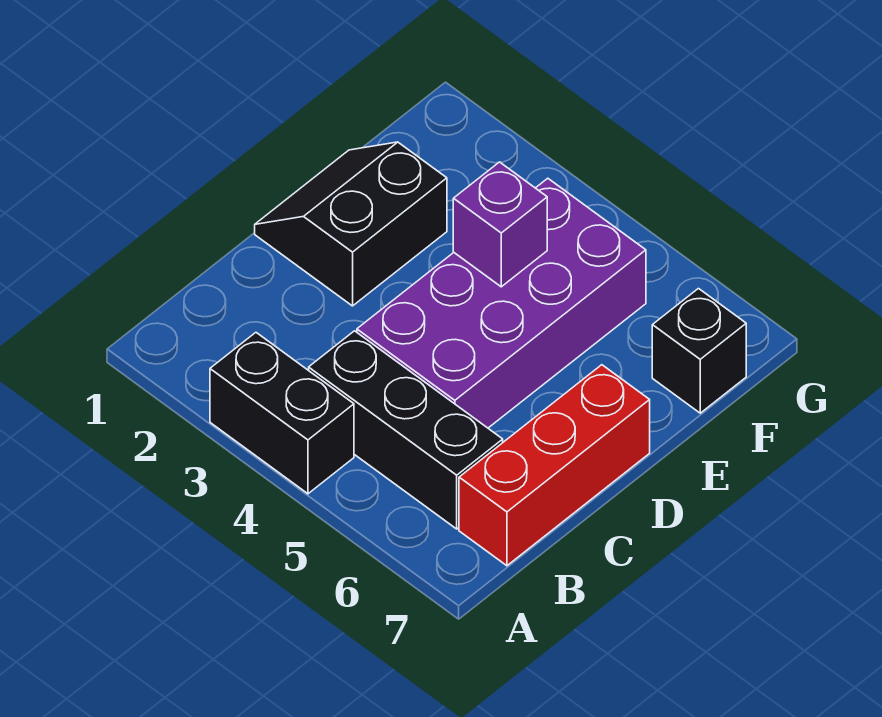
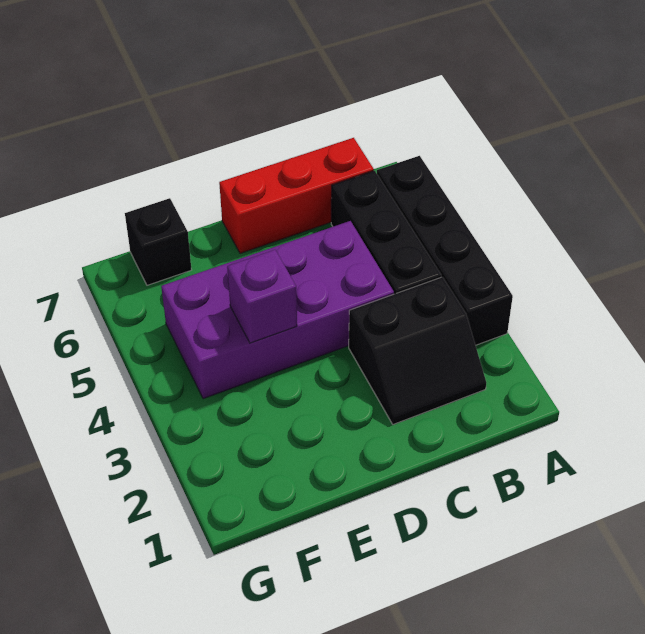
black brick A3:A4 level 1 -> black brick A3:A6 level 1
black slope D1:E2 level 1 top 2 -> black slope B2:C3 level 1 top 3

